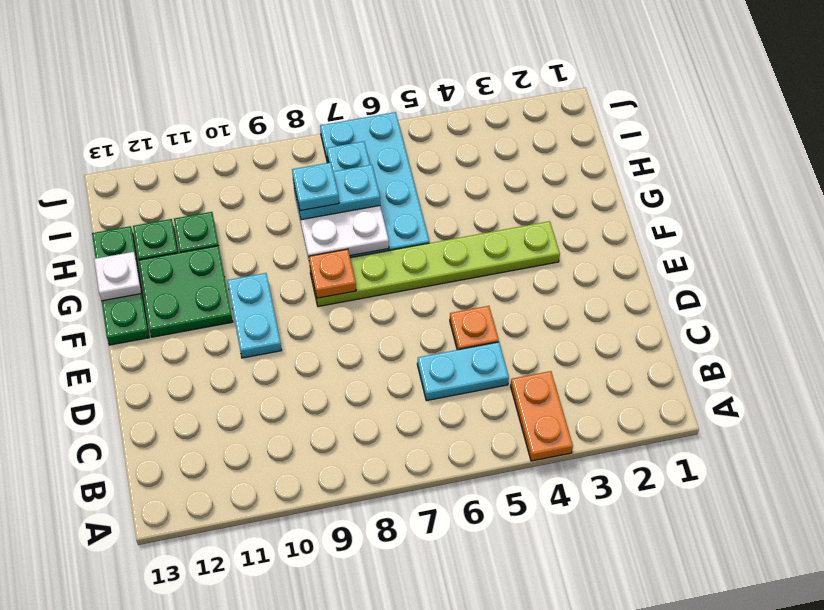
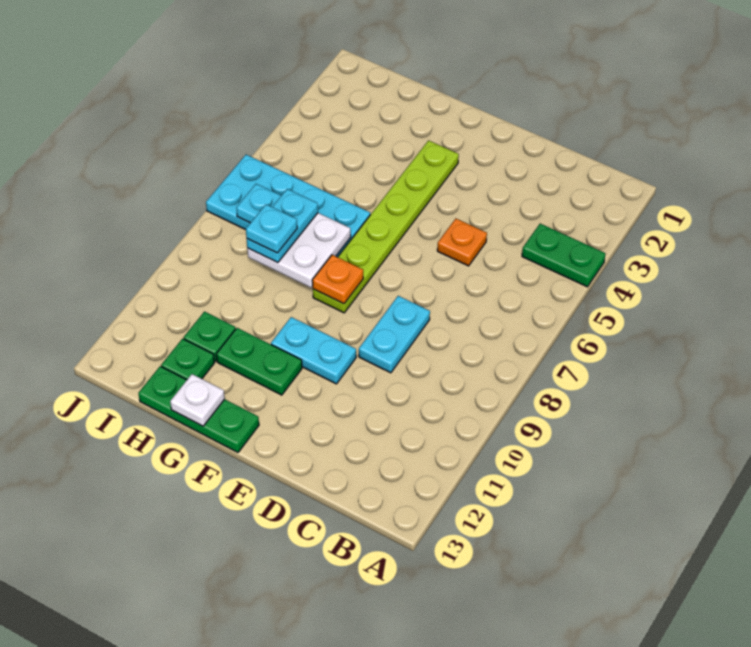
orange plate A4:B4 level 1 -> green plate A4:B4 level 1
cyan plate C5:C6 level 1 -> cyan plate D8:D9 level 1
green plate F11:G12 level 1 -> green plate F11:G11 level 1

